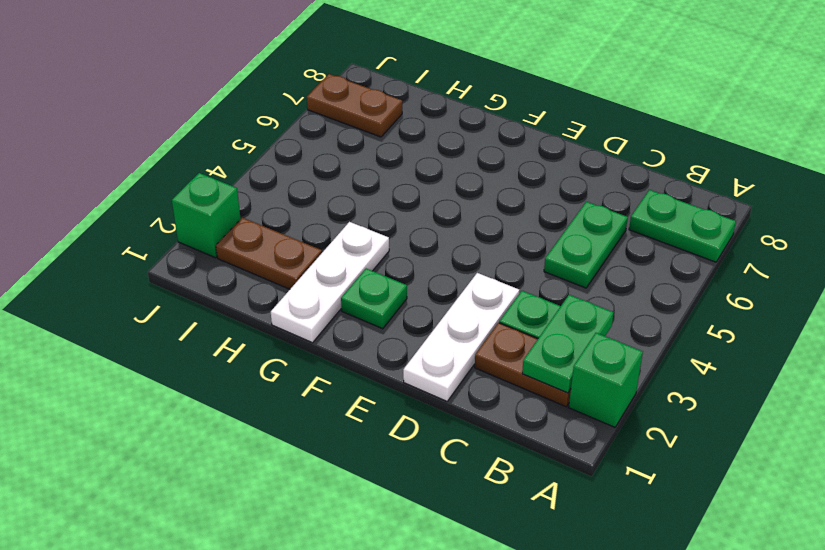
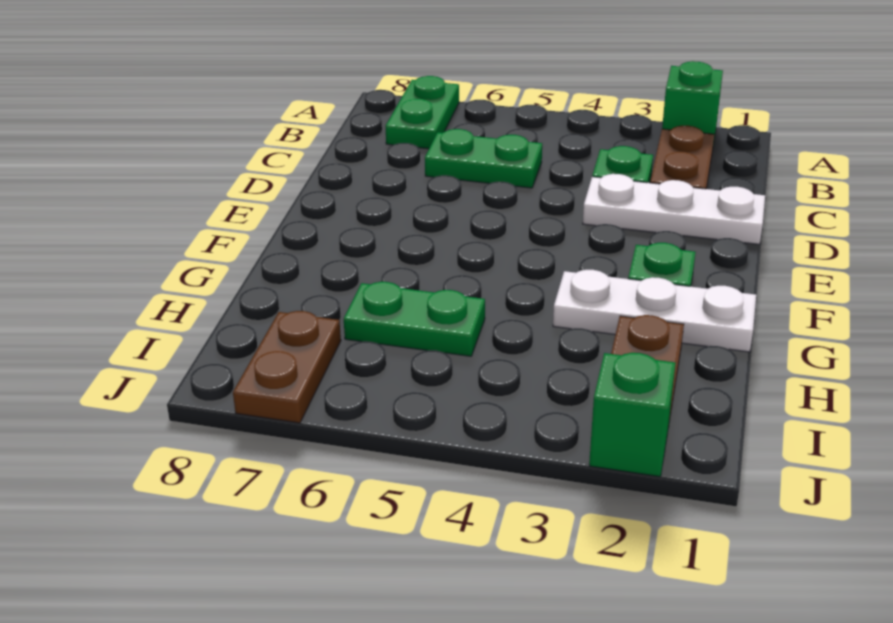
green plate B2:B3 level 2 -> green plate H5:H6 level 1

